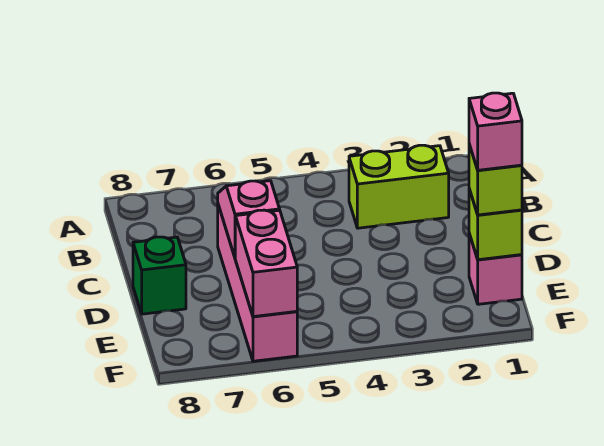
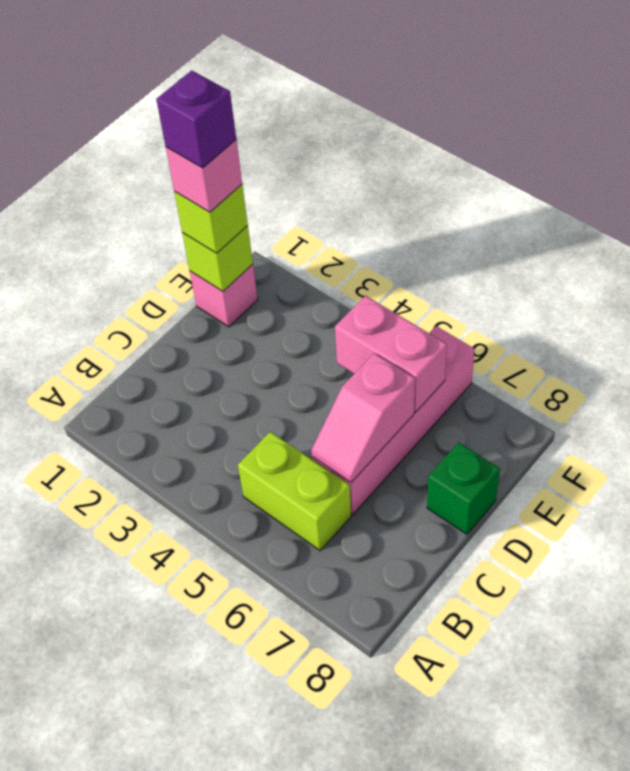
lime brick B2:B3 level 1 -> lime brick B5:B6 level 1
none -> purple brick E1 level 5
pink brick E6:F6 level 2 -> pink brick E5:E6 level 2

